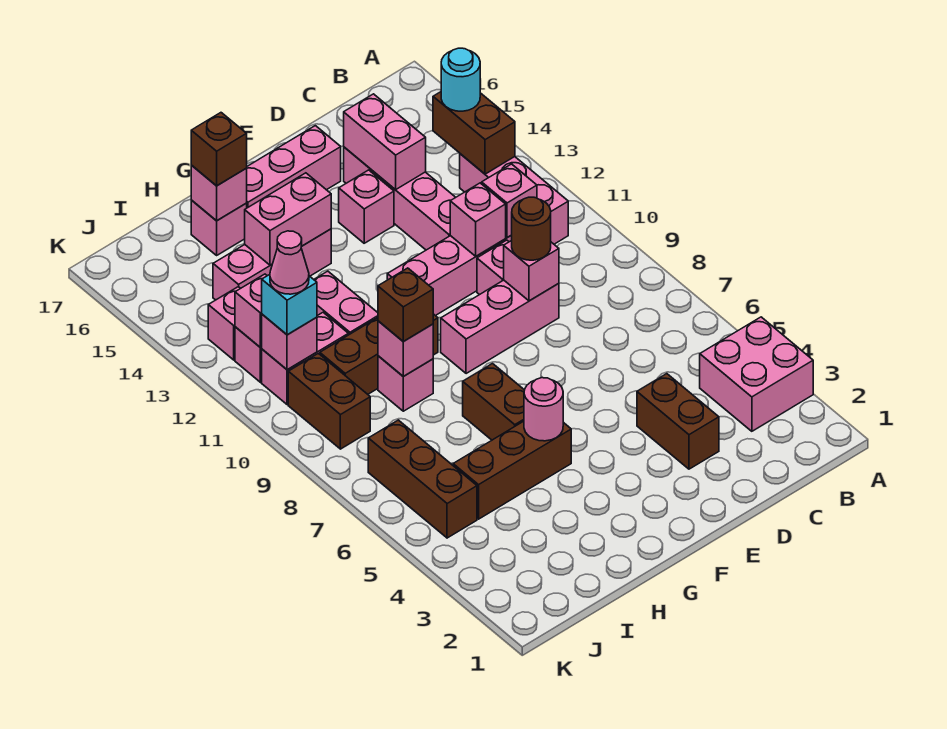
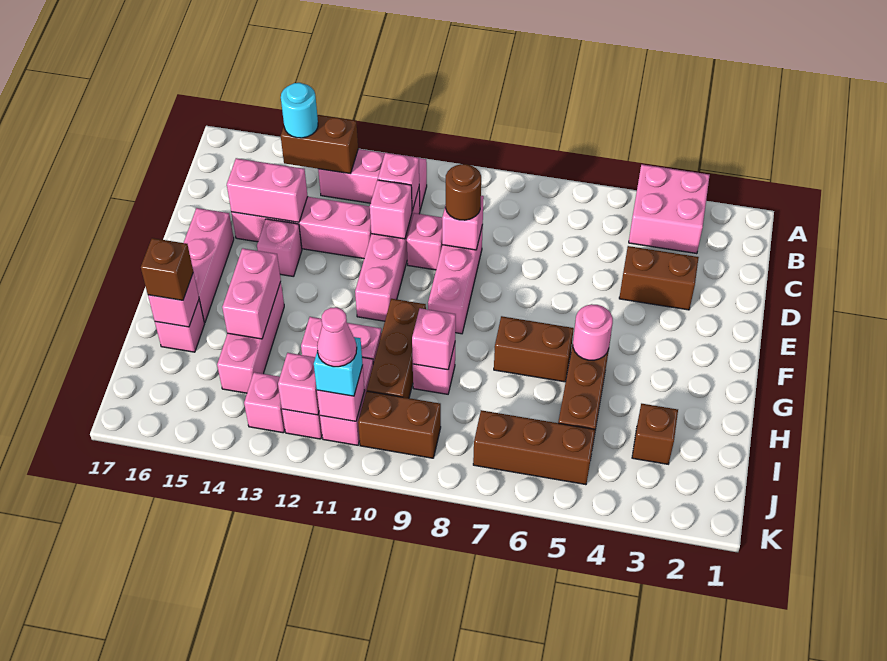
brown brick H9 level 3 -> brown brick I3 level 1

